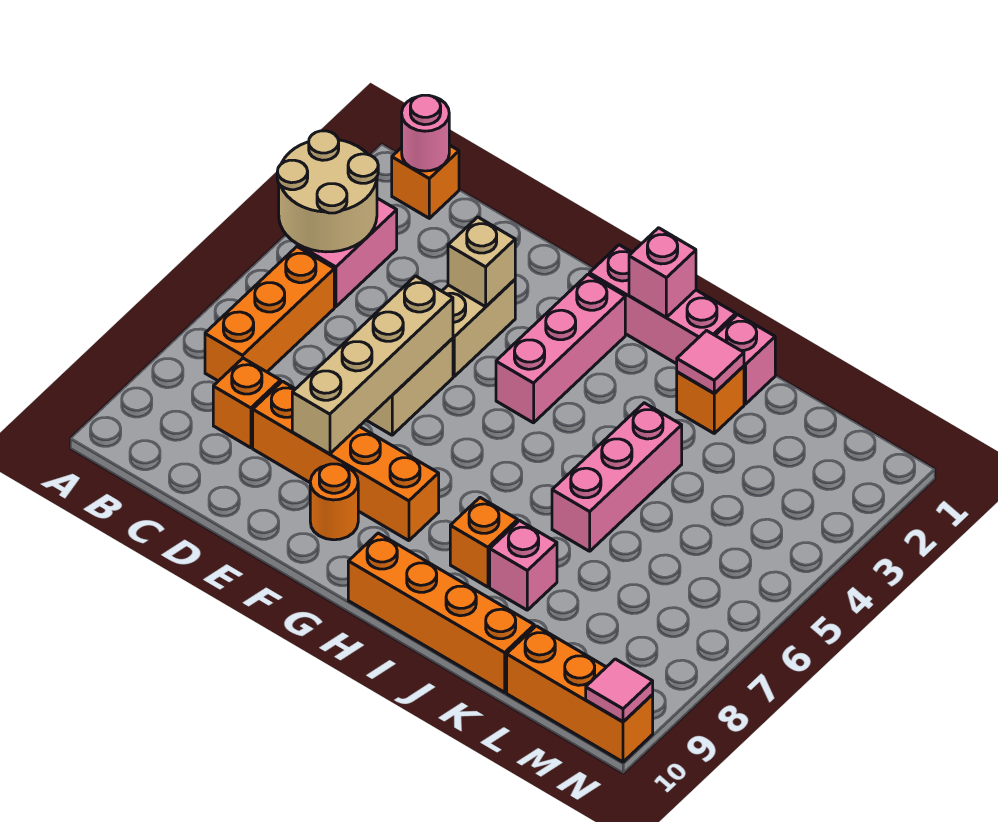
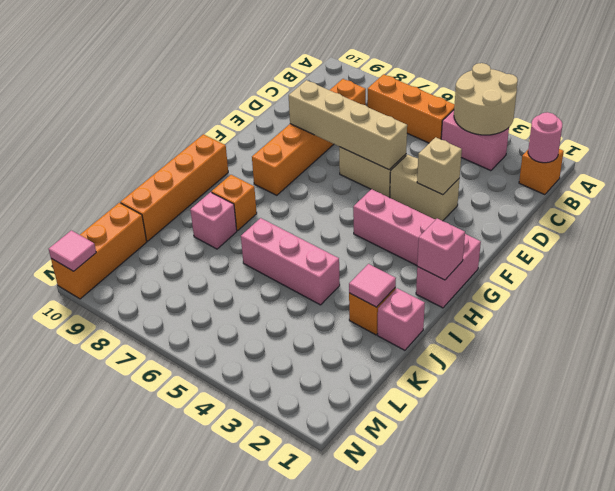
orange round brick F9 level 1 -> none
pink brick G1:I1 level 1 -> pink brick G1:H1 level 1

